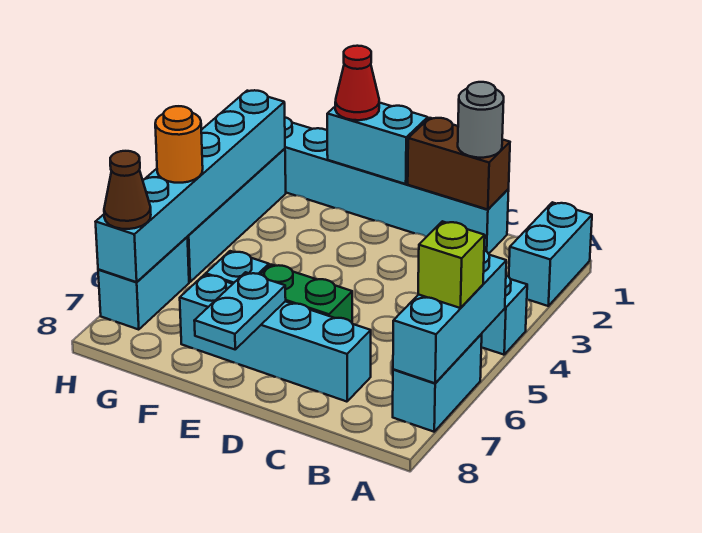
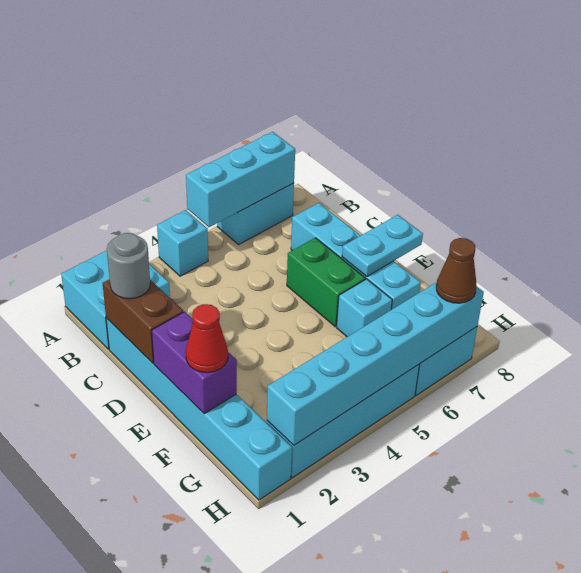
cyan brick A1:A2 level 1 -> cyan brick A1:B2 level 1
lime brick A6 level 3 -> none
cyan brick E1:F1 level 2 -> purple brick E1:F1 level 2
orange round brick H5 level 3 -> none

